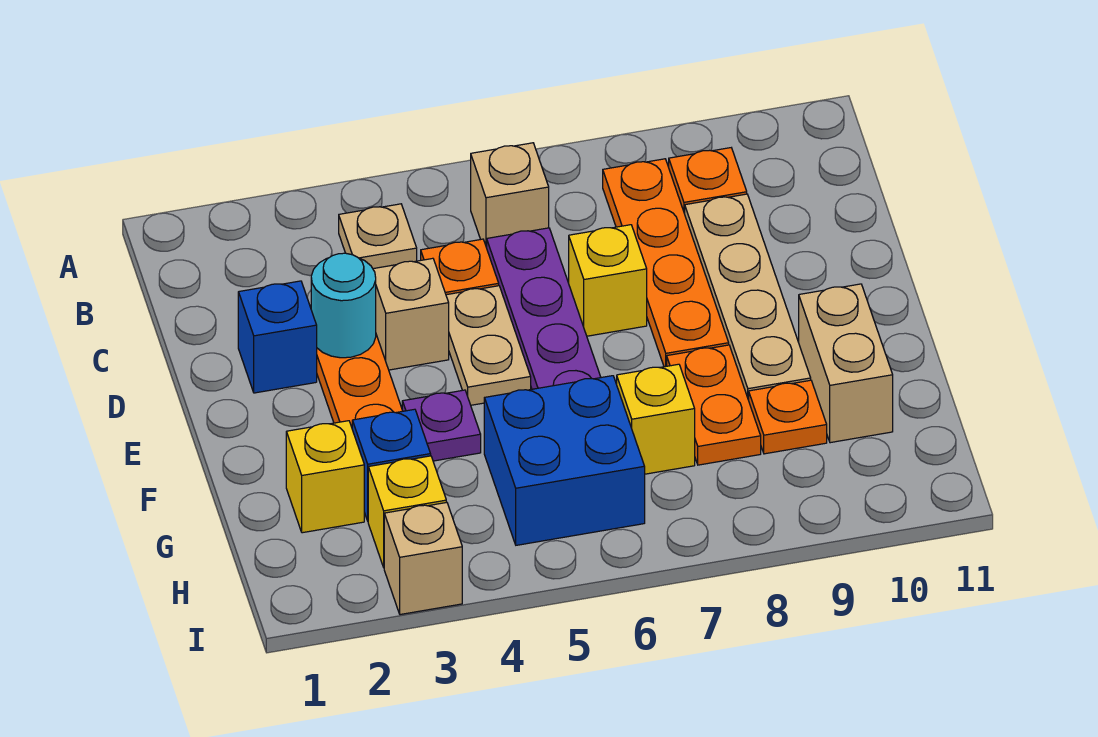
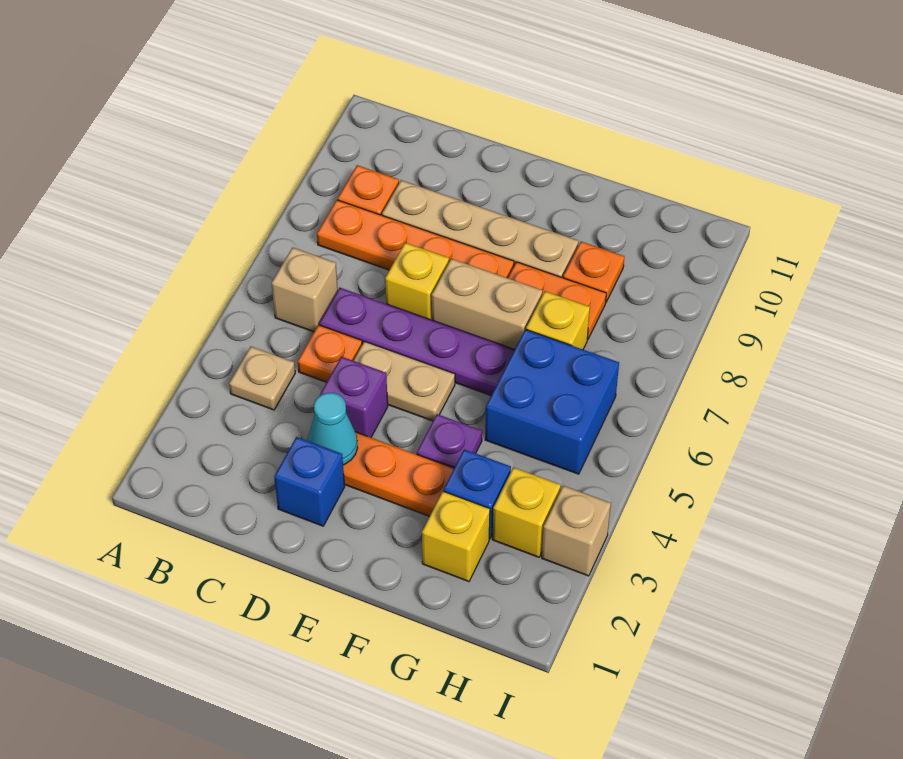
cyan round brick D3 level 2 -> cyan cone D3 level 2
tan brick D4 level 1 -> purple brick D4 level 1
tan brick F10:G10 level 1 -> tan brick E7:F7 level 1

